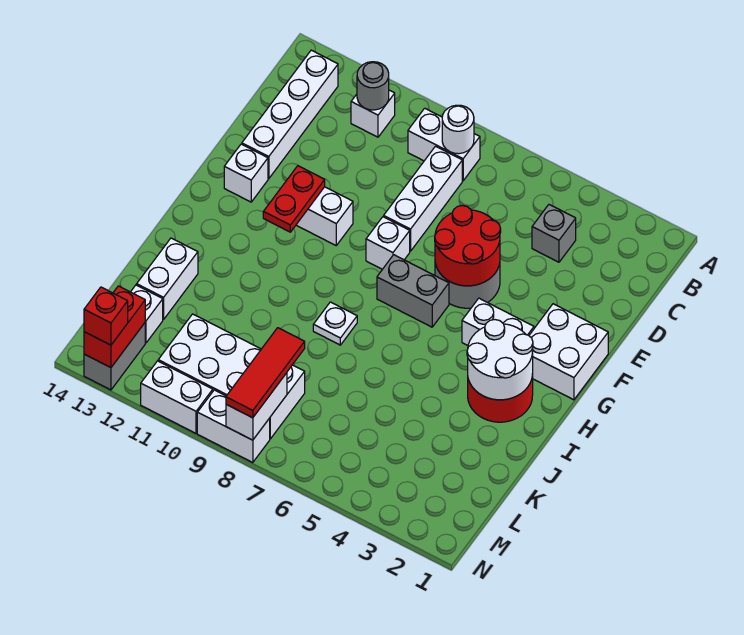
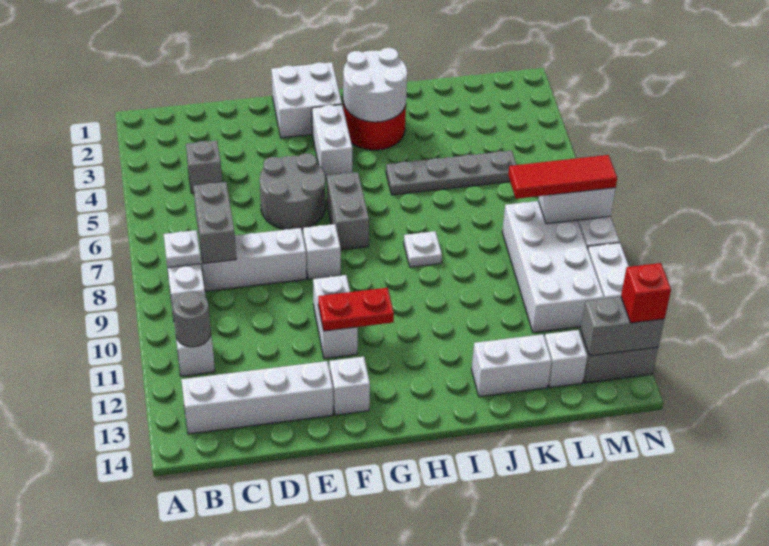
white round brick B8 level 2 -> white plate B8 level 2
none -> grey brick C7:C8 level 2
red round brick E5:F6 level 2 -> none
none -> grey plate I5:L5 level 1
red brick M13:N13 level 2 -> grey brick M13:N13 level 2

